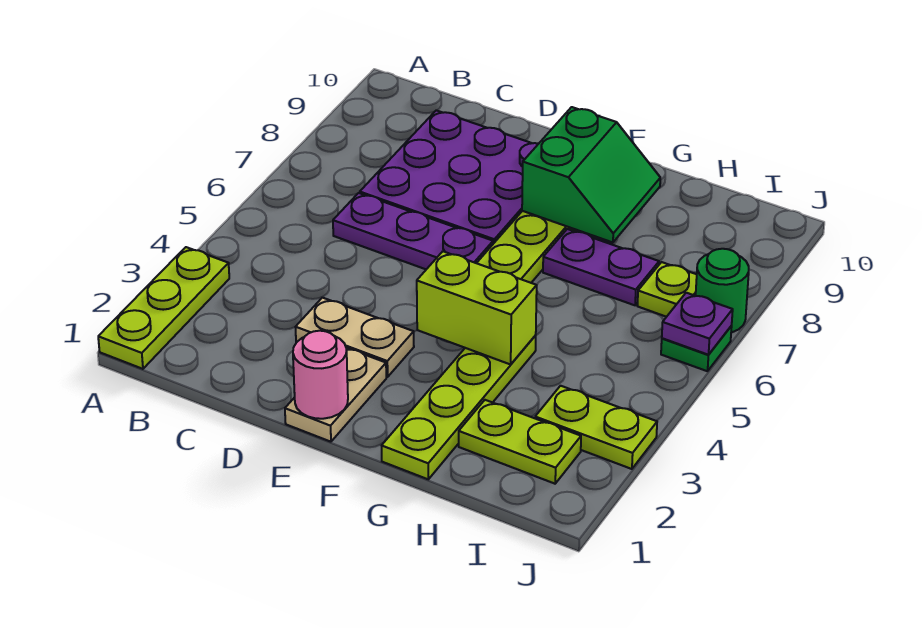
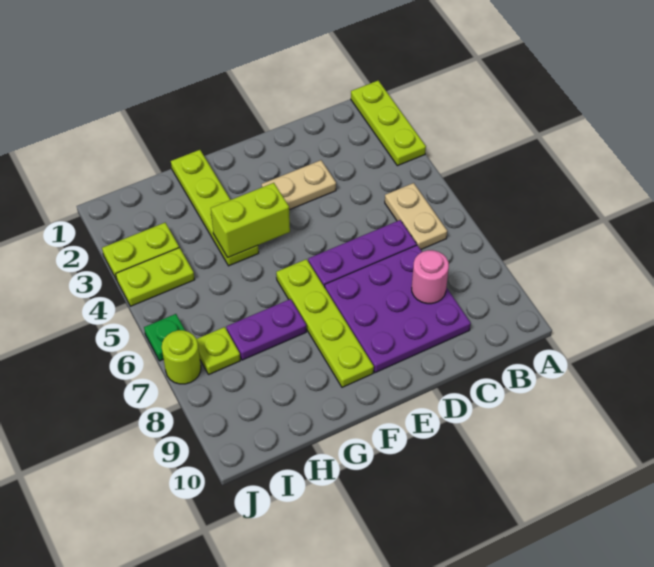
tan plate E1:E2 level 1 -> tan plate B5:B6 level 1
pink round brick E1 level 2 -> pink round brick C8 level 2
green slope F8:G9 level 2 top F -> none
lime plate H2:I2 level 1 -> lime plate I4:J4 level 1
purple plate J6 level 2 -> none
green round brick J7 level 1 -> lime round brick J7 level 1

